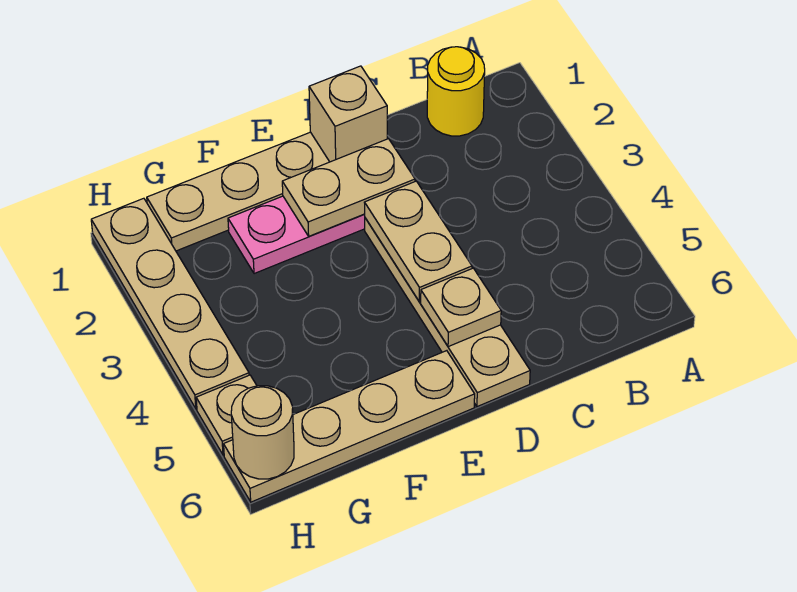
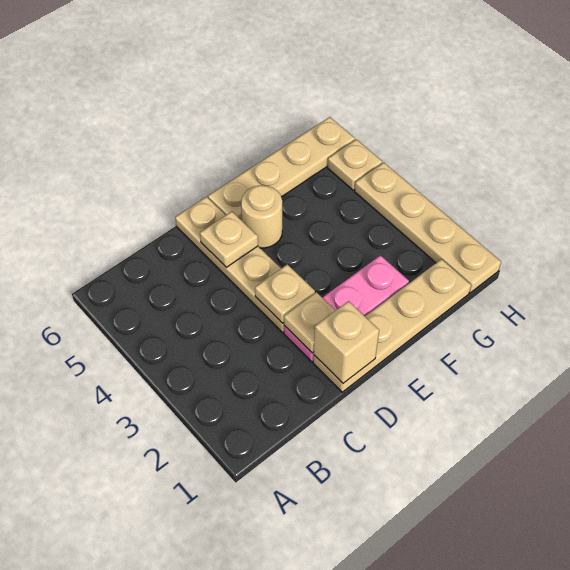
yellow round brick B1 level 1 -> none
tan plate D2:E2 level 2 -> tan plate D2 level 2
tan plate D3:D4 level 2 -> tan plate D3 level 2
tan round brick H6 level 2 -> tan round brick E5 level 1

